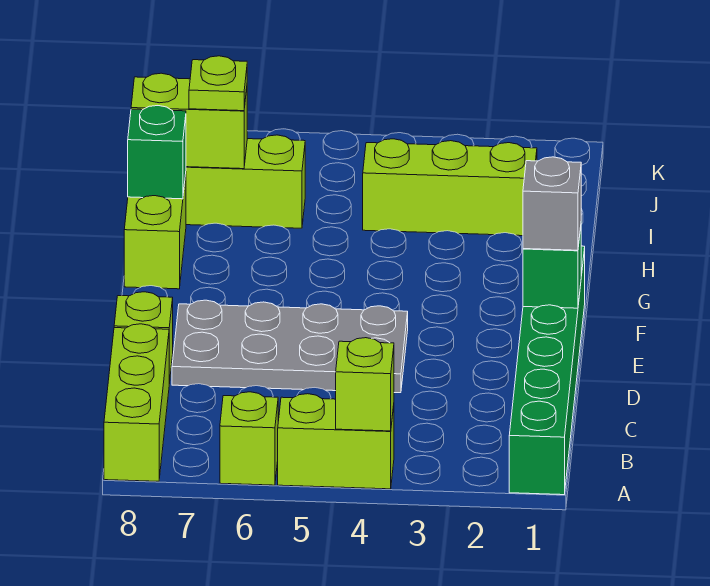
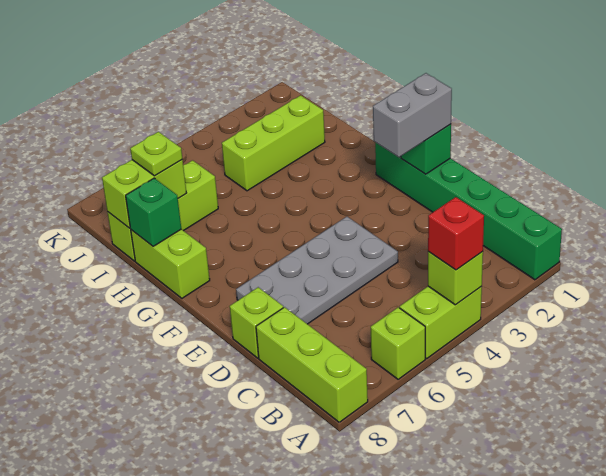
none -> red brick A4 level 3
grey brick E1 level 3 -> grey brick E1:E2 level 3

